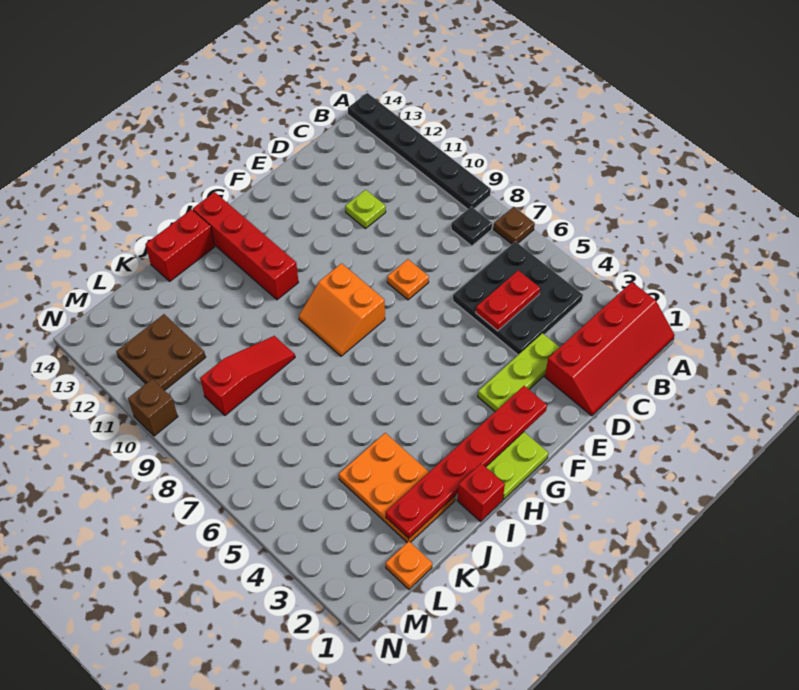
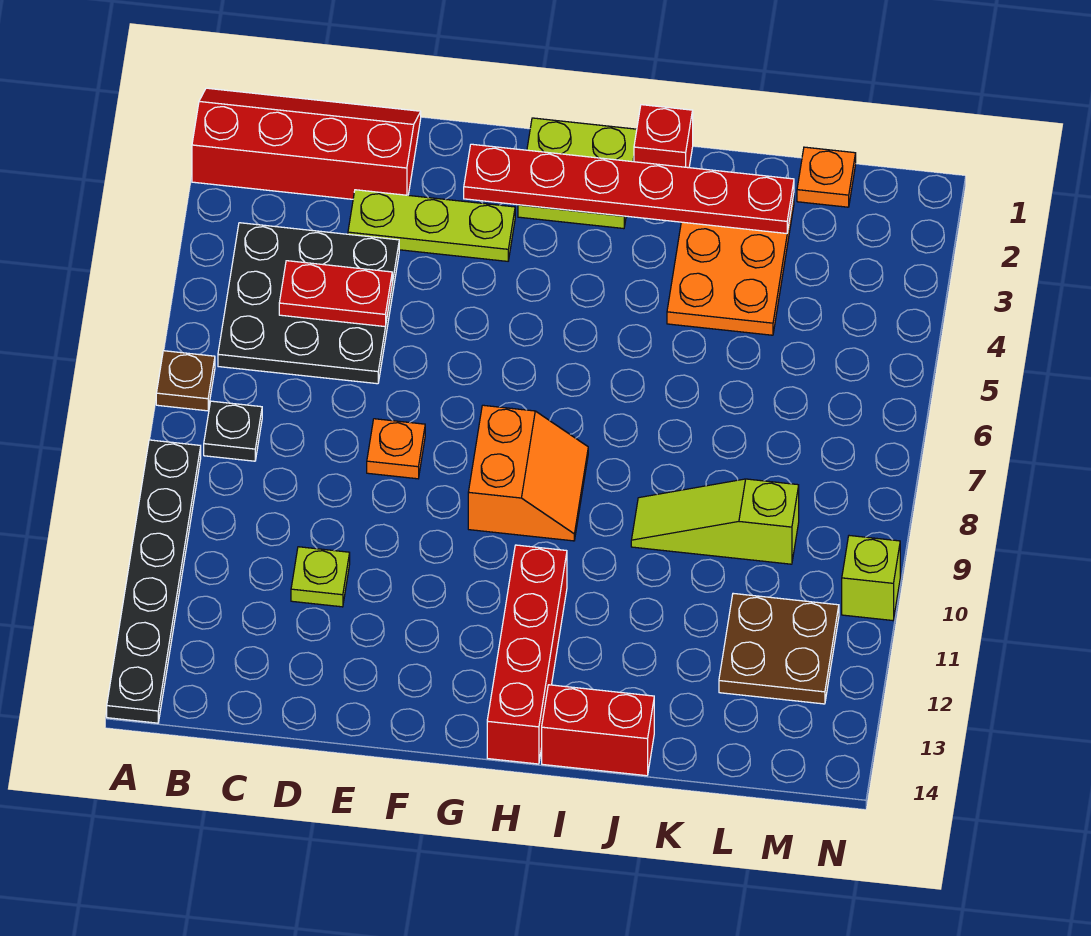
red slope J9:L9 level 1 top L -> lime slope J9:L9 level 1 top L
brown brick N10 level 1 -> lime brick N10 level 1

